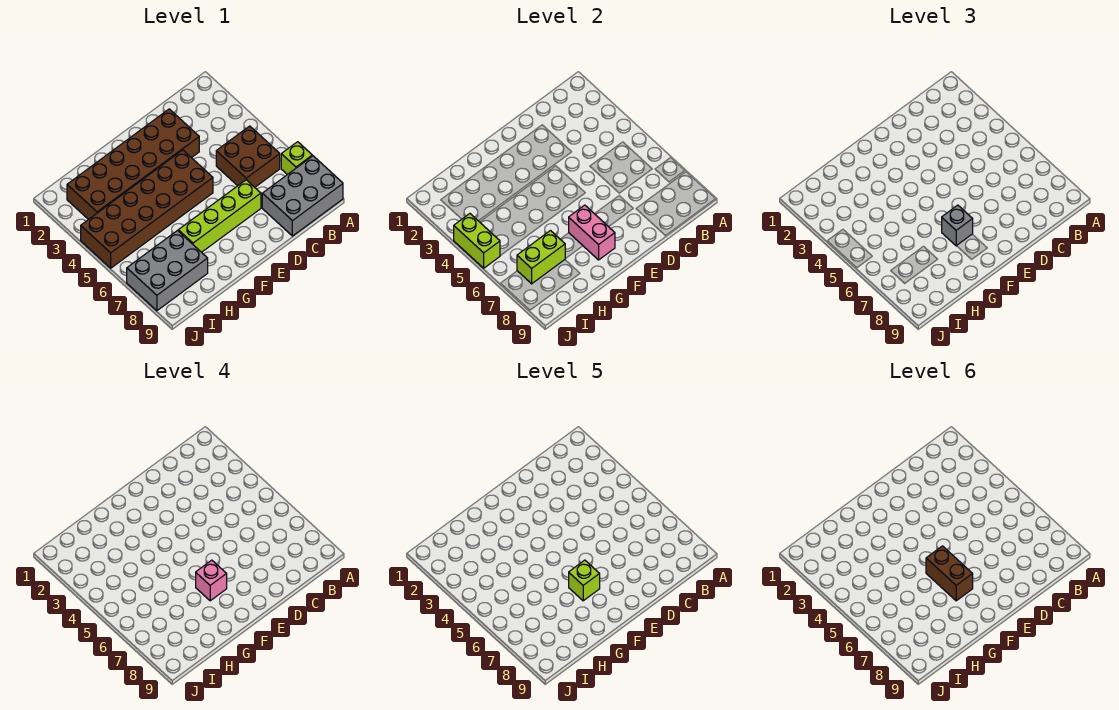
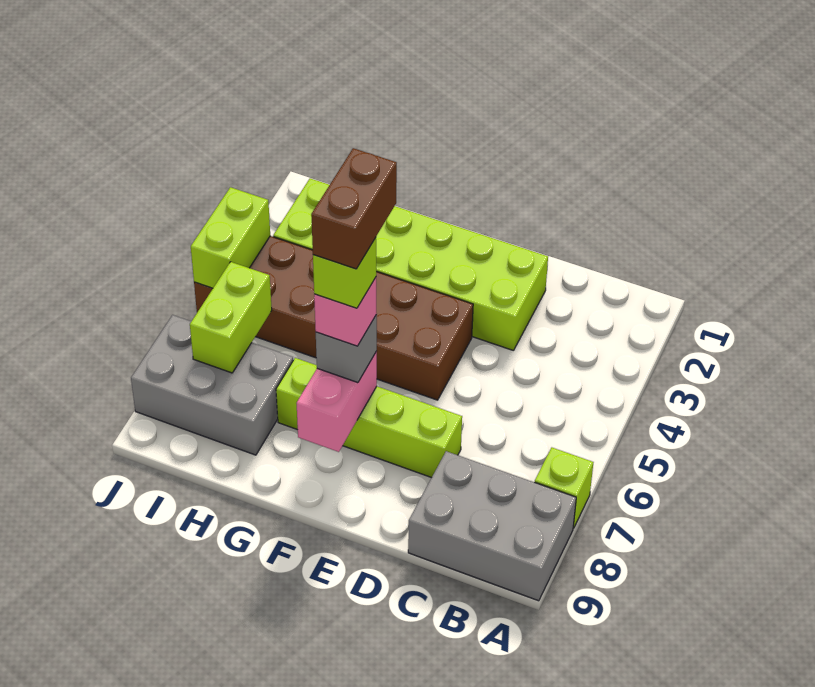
brown brick B5:C6 level 1 -> none
brown brick D2:I3 level 1 -> lime brick D2:I3 level 1
lime brick H7:I7 level 2 -> lime brick I6:I7 level 2

